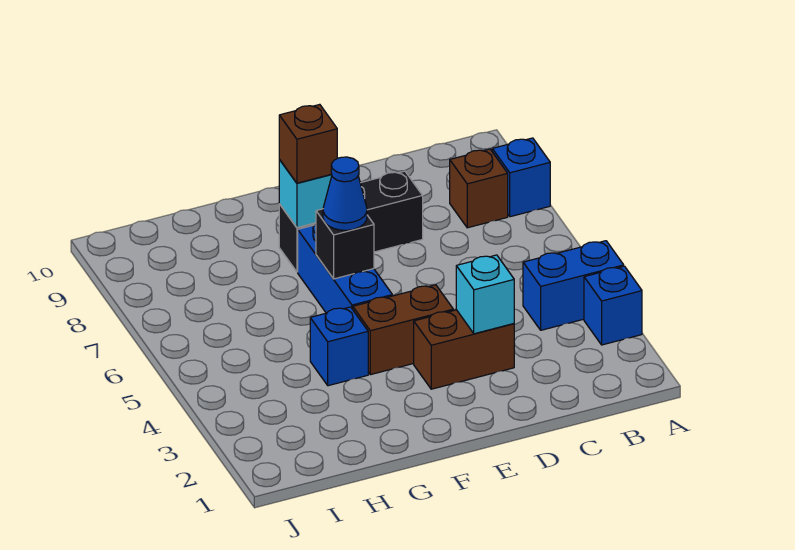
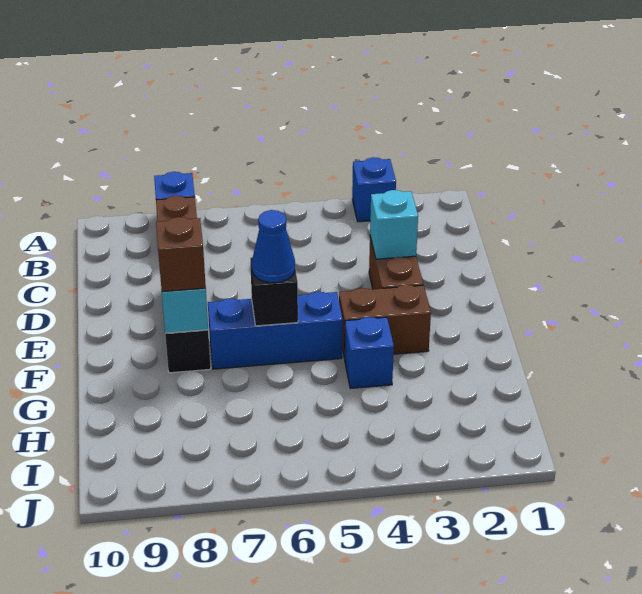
blue brick A4:B4 level 1 -> none
brown brick E4:F4 level 1 -> brown brick F3:F4 level 1

